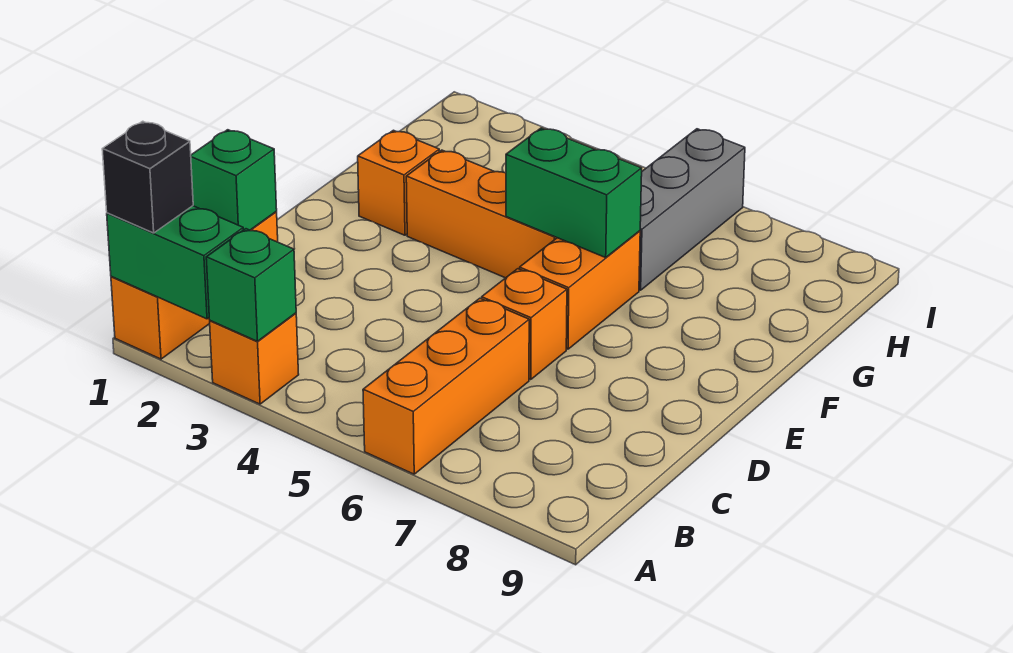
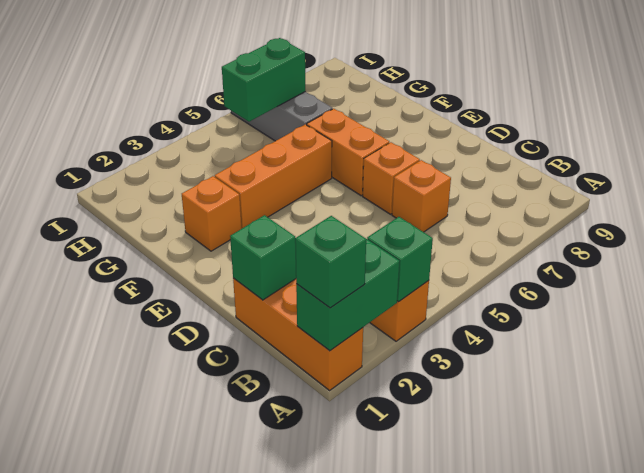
black brick A1 level 3 -> green brick A1 level 3
orange brick A6:C6 level 1 -> orange brick C6 level 1
green brick F5:F6 level 2 -> green brick H5:H6 level 2

